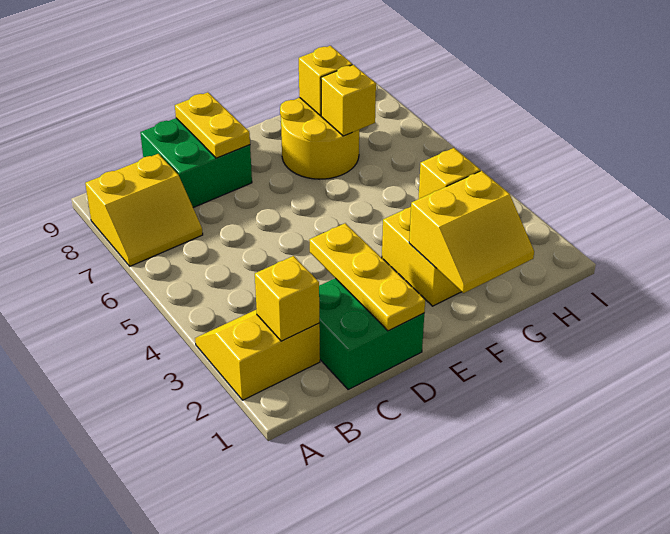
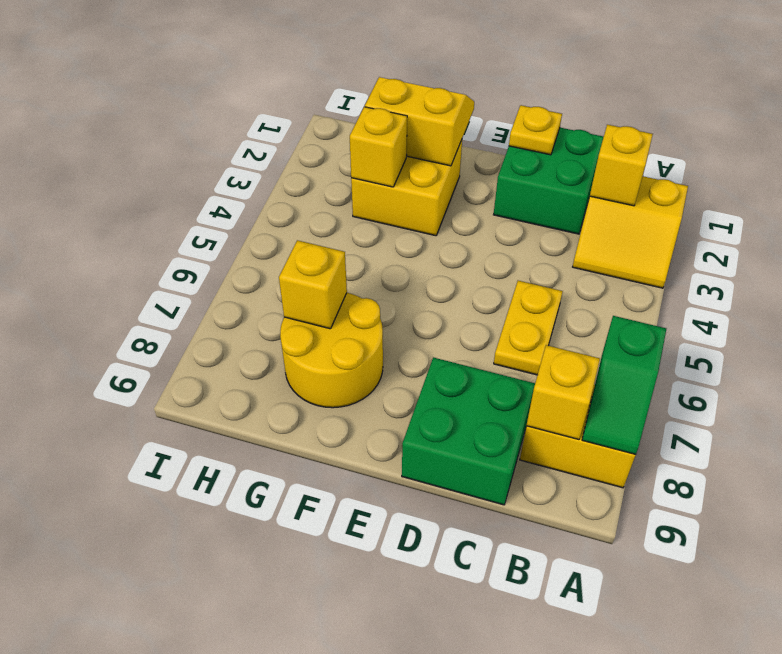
none -> green slope A7:A8 level 2 top 7
yellow plate D1:D3 level 2 -> yellow plate D1 level 2
yellow plate D8:D9 level 2 -> yellow plate C5:C6 level 1
yellow brick G8 level 2 -> yellow brick B8 level 2

